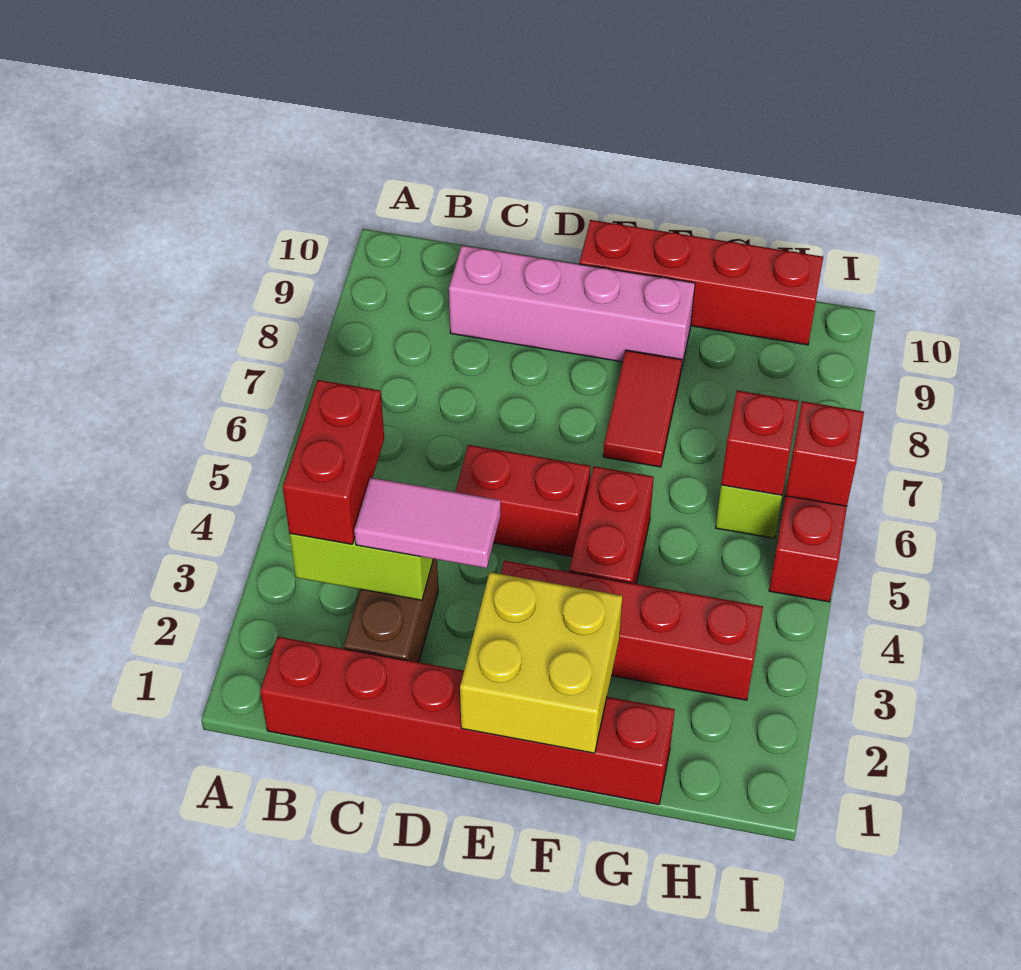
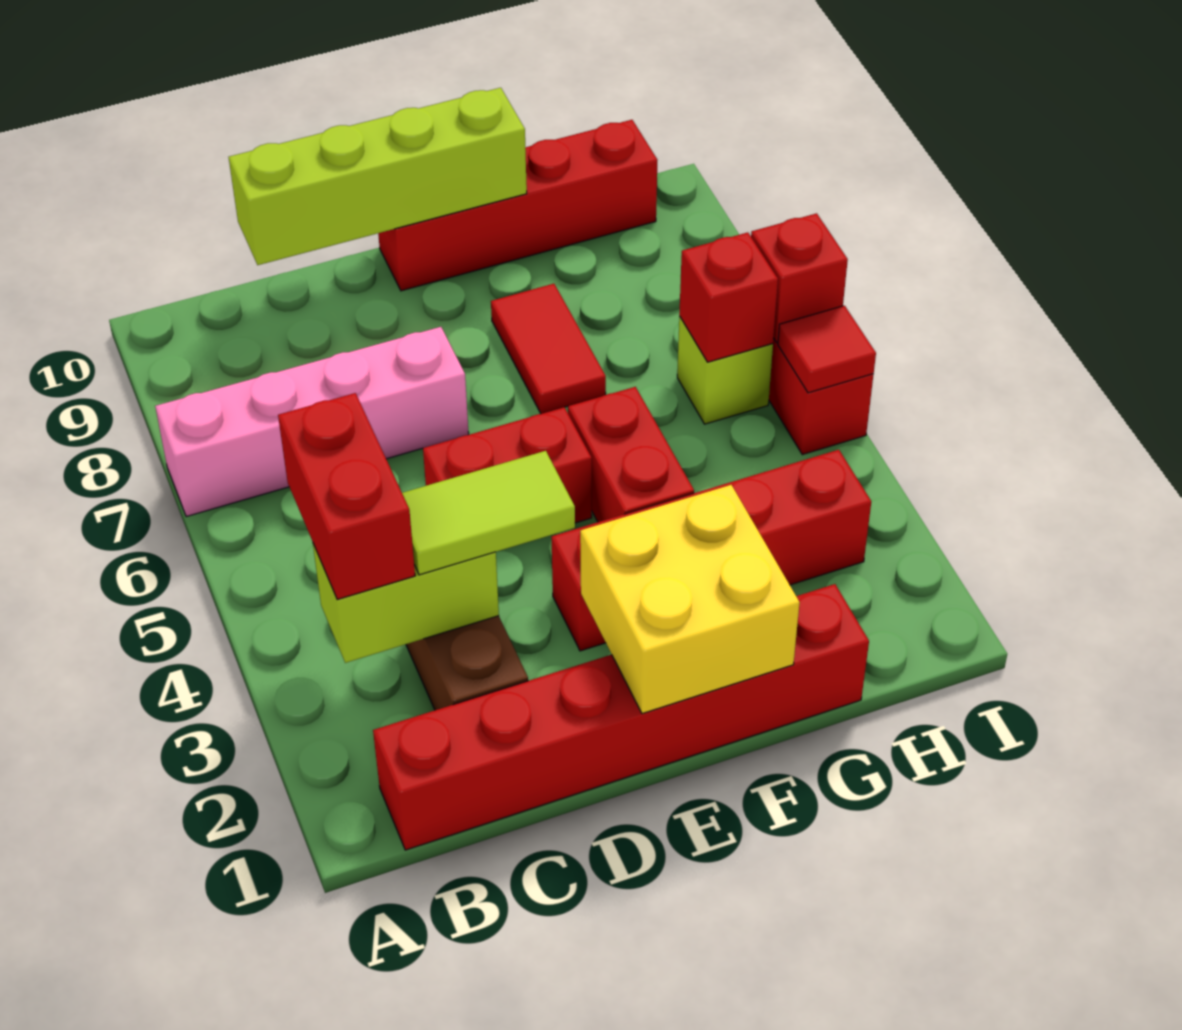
pink tile C3:D3 level 3 -> lime tile C3:D3 level 3
pink brick C9:F9 level 1 -> pink brick A7:D7 level 1
none -> lime brick C10:F10 level 2
none -> red tile I5 level 2

